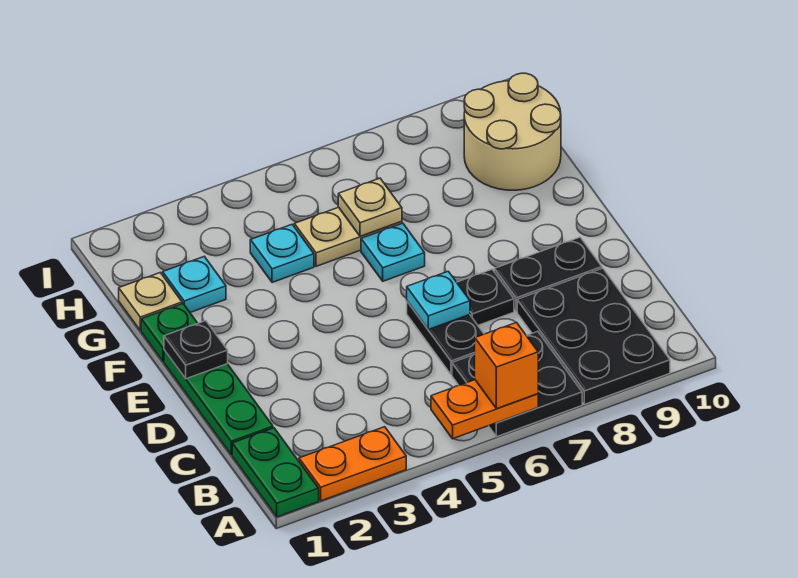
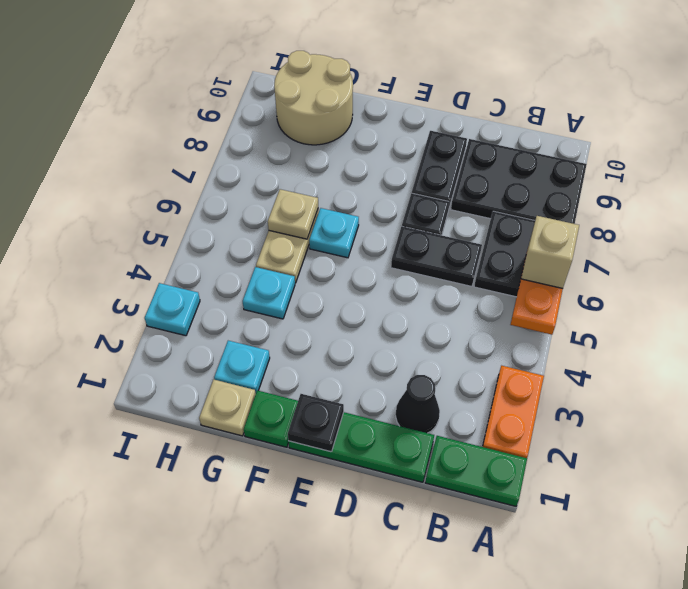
orange brick A6 level 3 -> tan brick A6 level 3
none -> black cone C2 level 1
cyan plate D6 level 2 -> cyan plate I3 level 1

